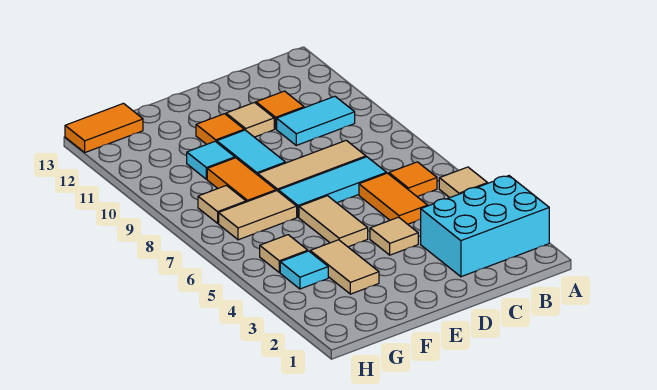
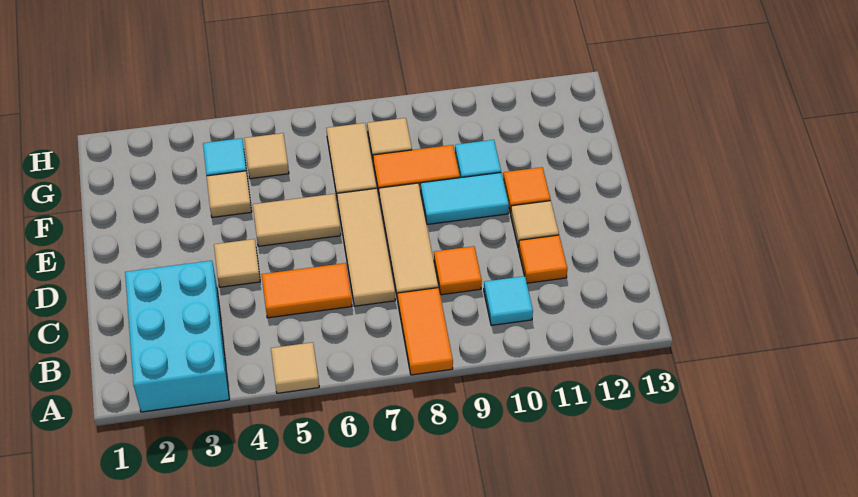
orange tile B6 level 1 -> orange tile C9 level 1
cyan tile B10:C10 level 1 -> cyan tile B10 level 1
cyan tile C7:E7 level 1 -> tan tile C7:E7 level 1
tan tile F3:F4 level 1 -> tan tile F4 level 1
orange tile G13:H13 level 1 -> orange tile A8:B8 level 1

